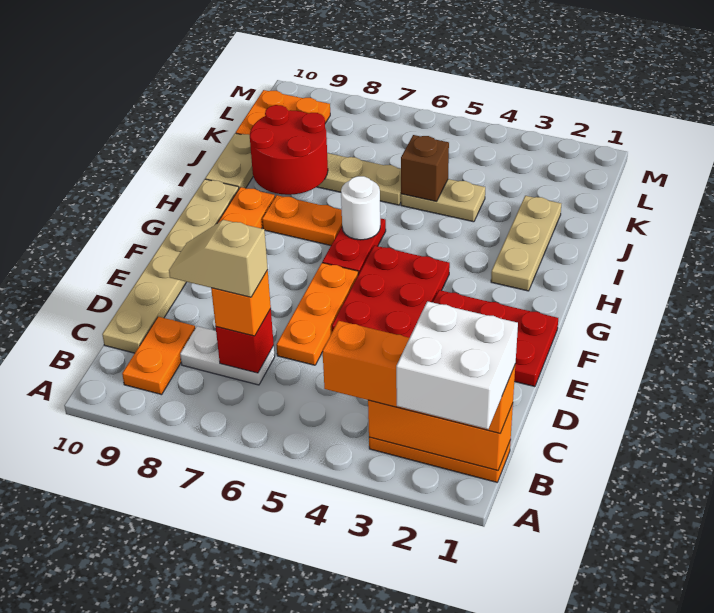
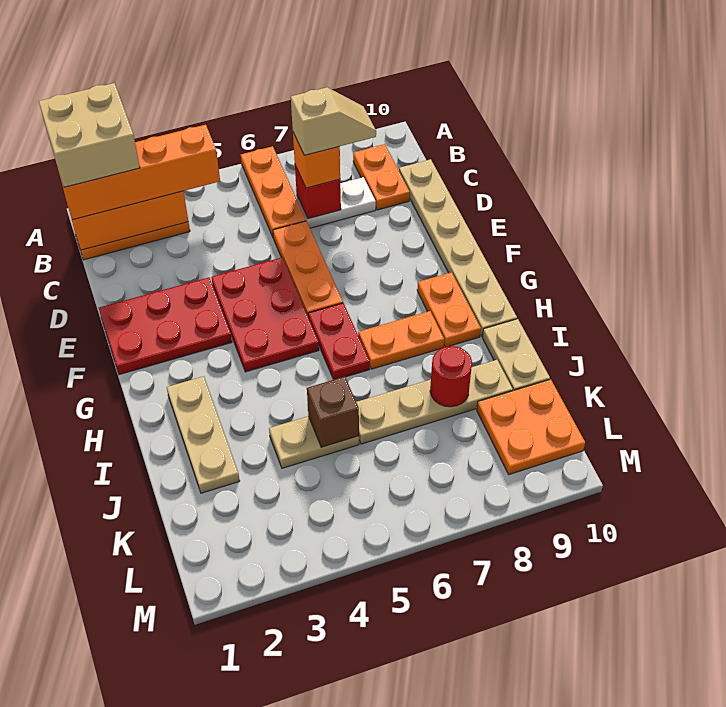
white brick A1:B2 level 4 -> tan brick A1:B2 level 4
none -> orange plate A6:C6 level 1
white round brick H6 level 2 -> none
red round brick I8:J9 level 2 -> red round brick J8 level 2

